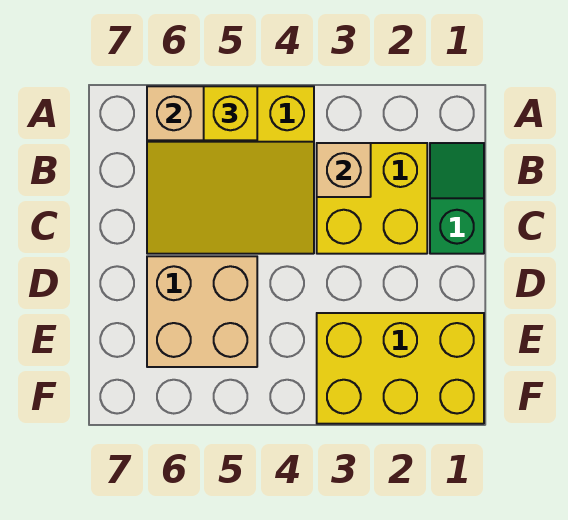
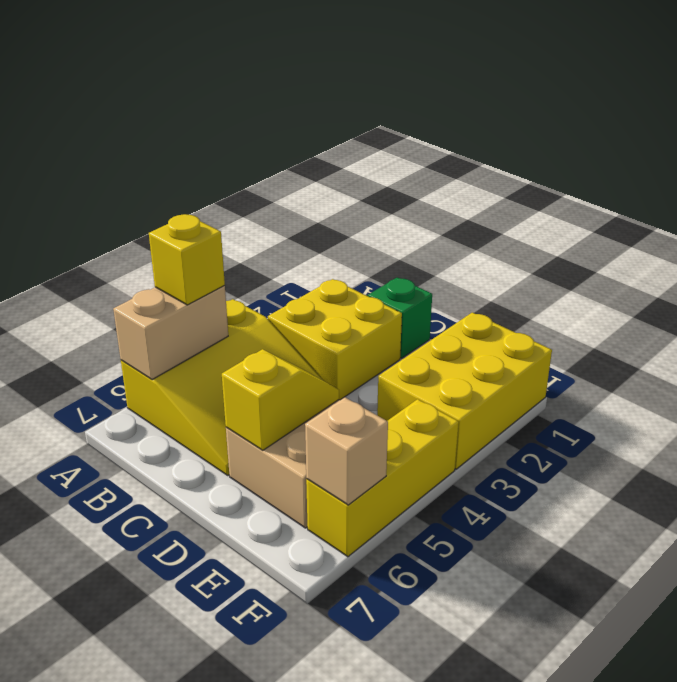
tan brick B3 level 2 -> tan brick F6 level 2
none -> yellow slope D5:D6 level 2 top 6
none -> yellow brick F4:F6 level 1

